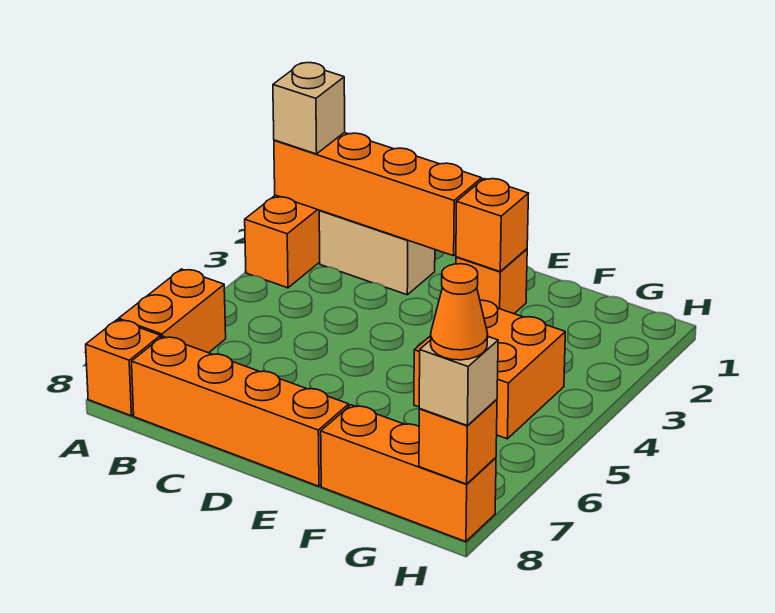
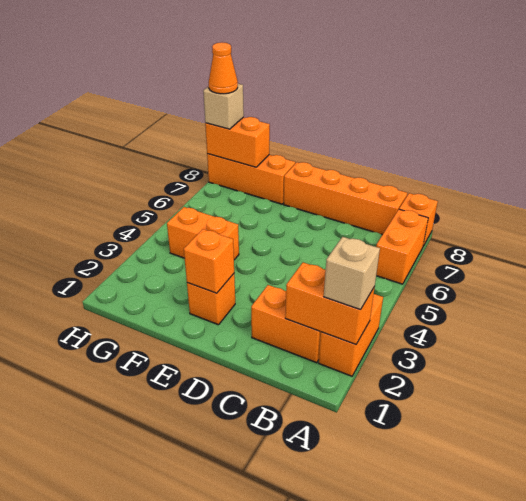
orange brick A2:D2 level 2 -> orange brick A2:B2 level 2
tan brick B2:C2 level 1 -> orange brick B2:C2 level 1
orange brick F4:G5 level 1 -> orange brick F4:G4 level 1
orange brick H8 level 2 -> orange brick G8:H8 level 2

